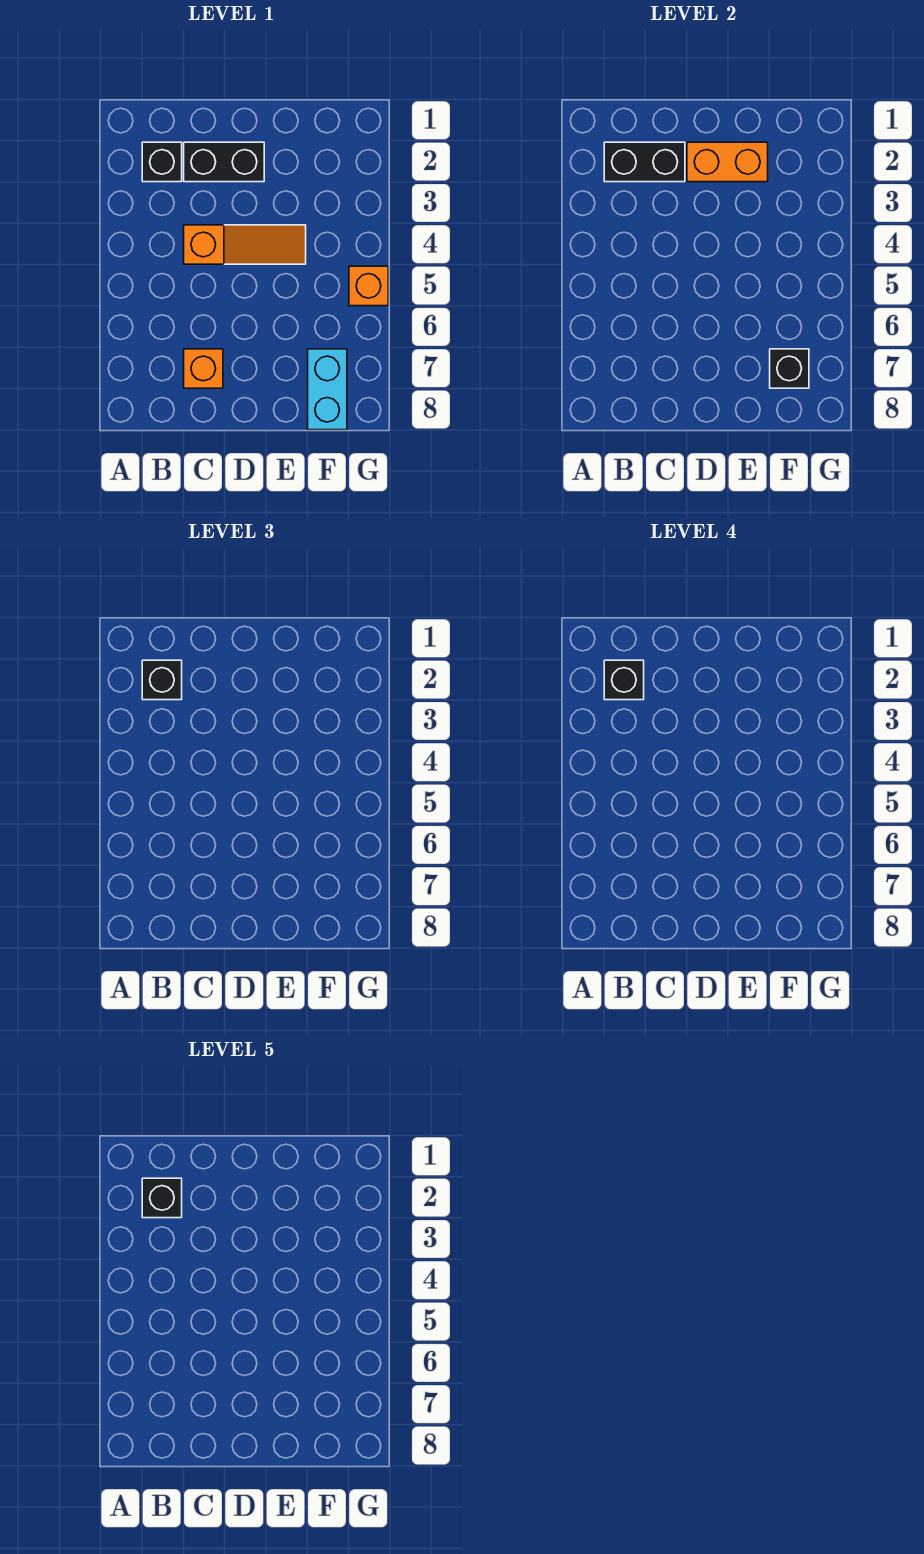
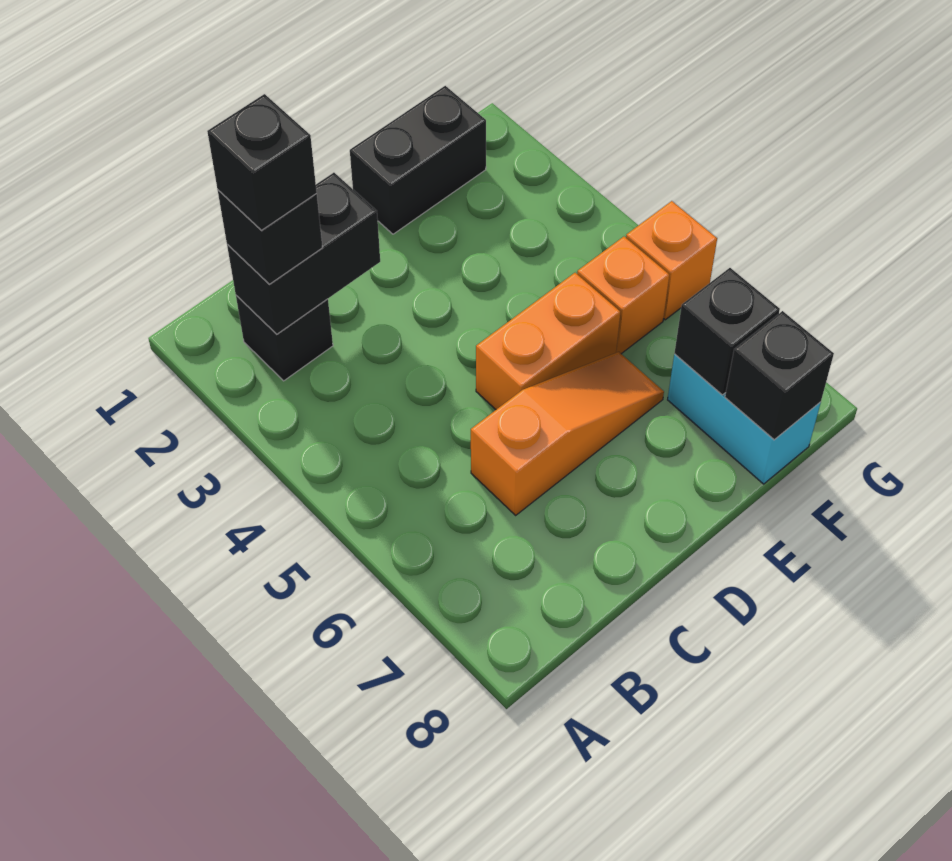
black brick B2 level 5 -> black brick F8 level 2
black brick C2:D2 level 1 -> black brick E1:F1 level 1
orange slope C4:E4 level 1 top C -> orange slope C6:E6 level 1 top C
orange brick C7 level 1 -> orange brick F5 level 1
orange brick D2:E2 level 2 -> orange brick D5:E5 level 1

